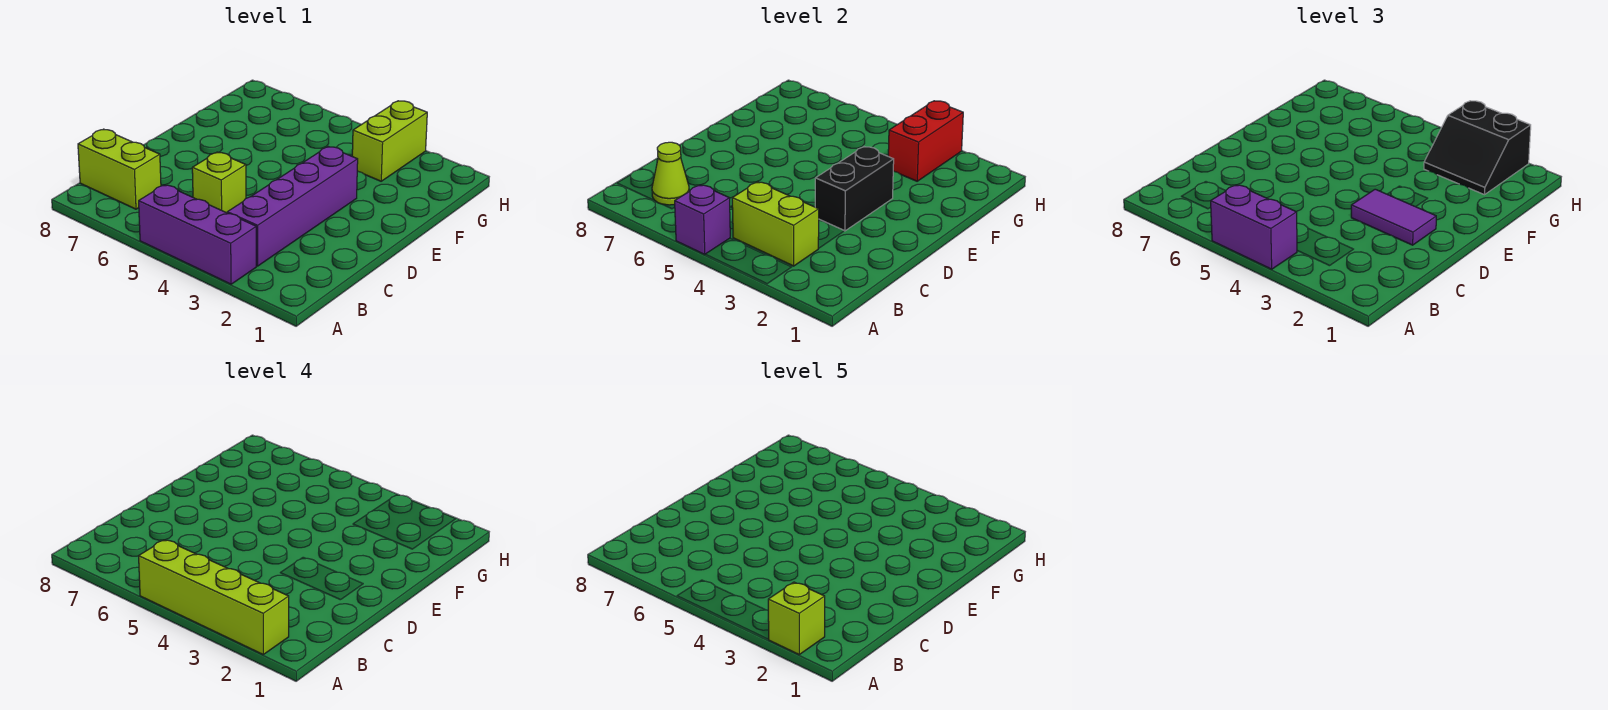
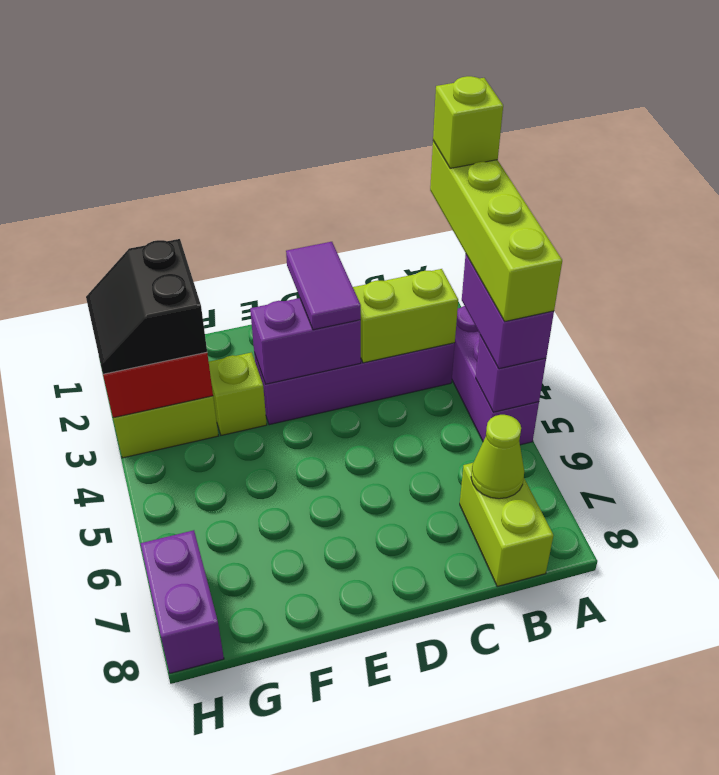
lime brick B3:B4 level 2 -> lime brick B3:C3 level 2
lime brick C5 level 1 -> lime brick F3 level 1
black brick D3:E3 level 2 -> purple brick D3:E3 level 2
black slope G2:H3 level 3 top H -> black slope G2:H3 level 3 top G
none -> purple brick H7:H8 level 1

